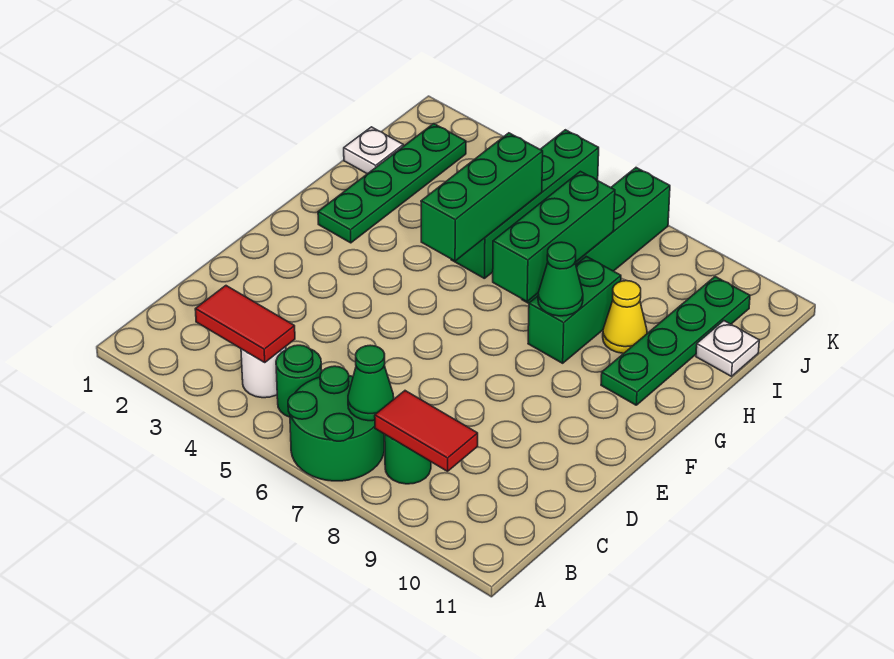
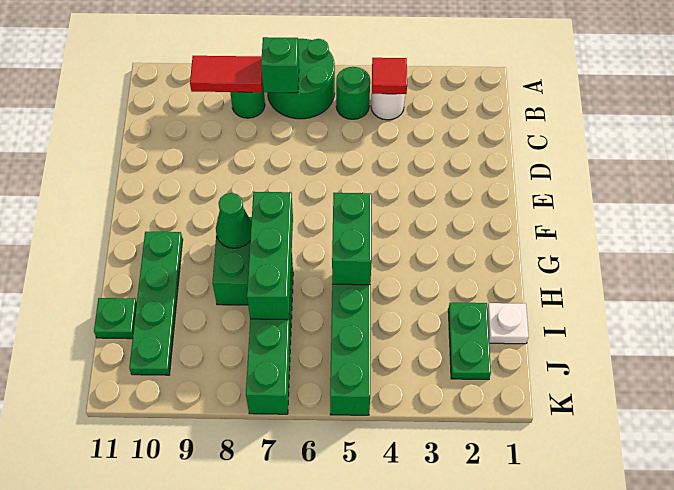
red tile B3:B4 level 2 -> red tile B4 level 2
green cone B7 level 2 -> green brick B7 level 2
green plate G2:J2 level 1 -> green plate I2:J2 level 1
green brick G5:I5 level 2 -> green brick G5:H5 level 2
yellow cone H9 level 1 -> none
white plate I11 level 1 -> green plate I11 level 1

